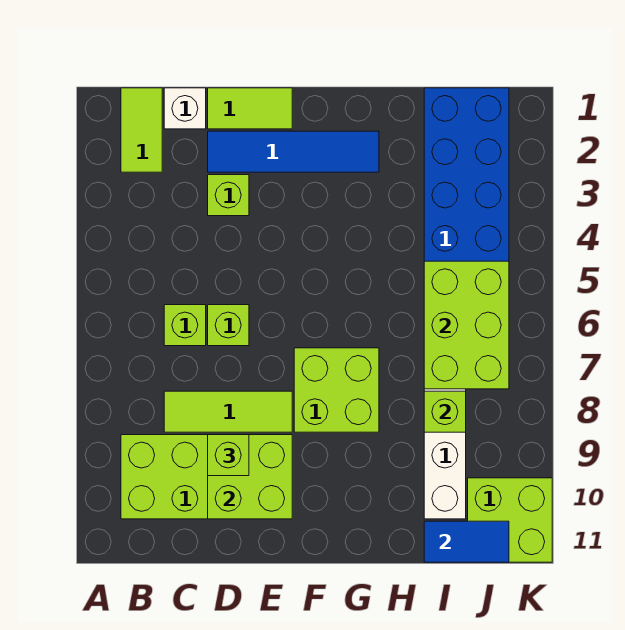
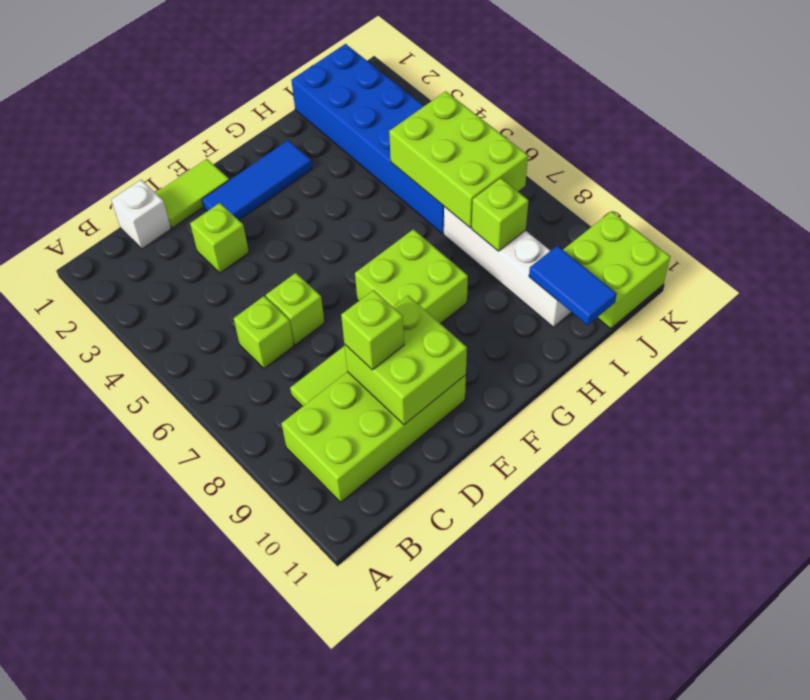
lime tile B1:B2 level 1 -> none
blue tile D2:G2 level 1 -> blue tile E2:G2 level 1
blue tile I11:J11 level 2 -> blue tile I10:I11 level 2

